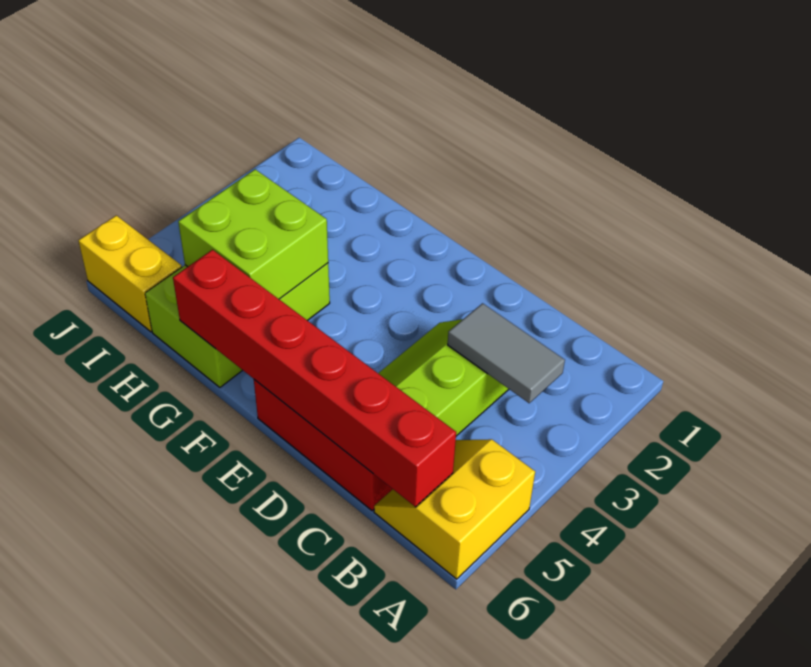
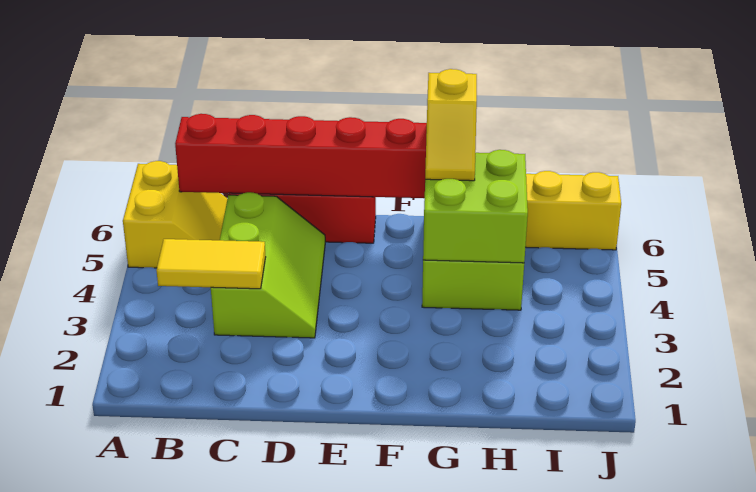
grey tile B3:C3 level 2 -> yellow tile B3:C3 level 2
none -> yellow slope G5:G6 level 3 top 6

